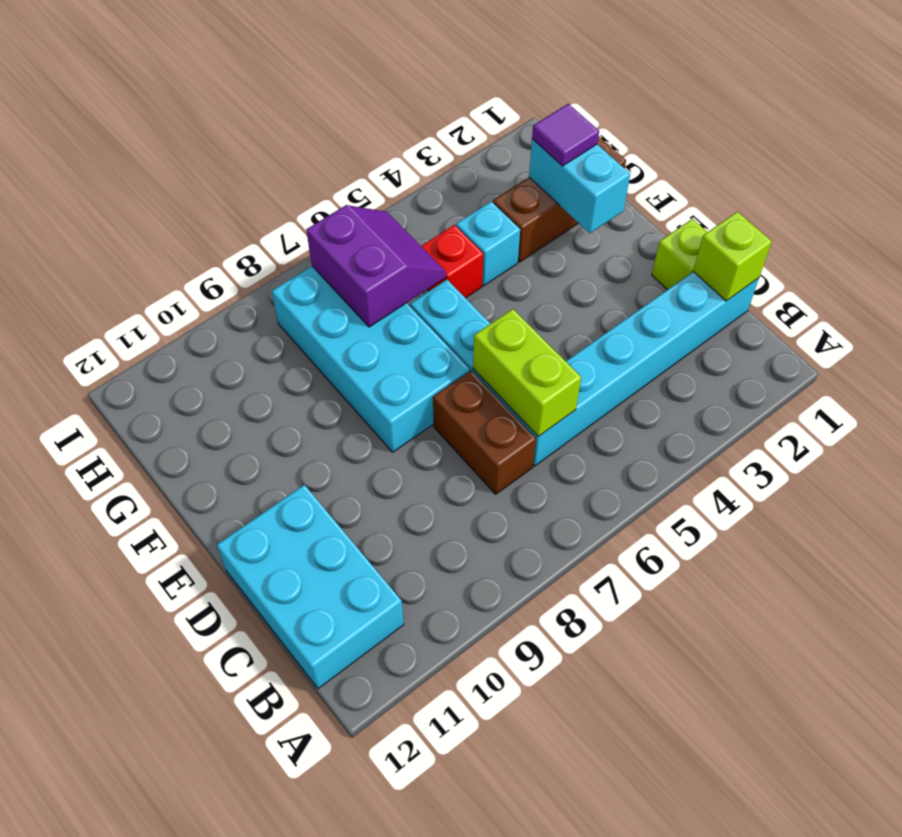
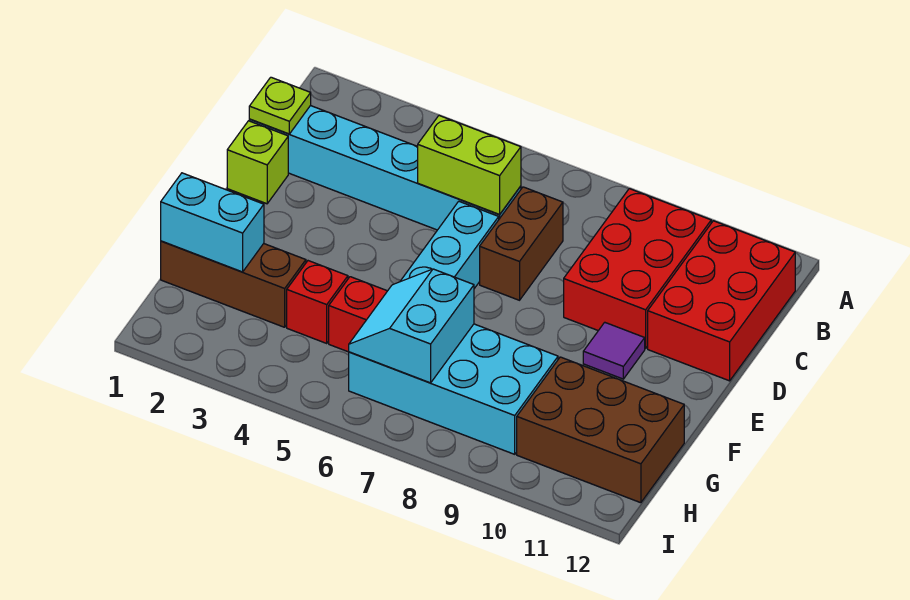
none -> red brick B9:D10 level 1
cyan brick B11:D12 level 1 -> red brick B11:D12 level 1
lime brick C1 level 2 -> lime plate C1 level 2
lime brick C6:D6 level 2 -> lime brick C5:C6 level 2
cyan brick E7:H8 level 1 -> cyan brick G6:H9 level 1
cyan brick F2:G2 level 2 -> cyan brick G1:G2 level 2
purple tile G2 level 3 -> purple tile E10 level 1
cyan brick G4 level 1 -> red brick G4 level 1
purple slope G6:H7 level 2 top 7 -> cyan slope G6:H7 level 2 top 7
none -> brown brick G10:H12 level 1

